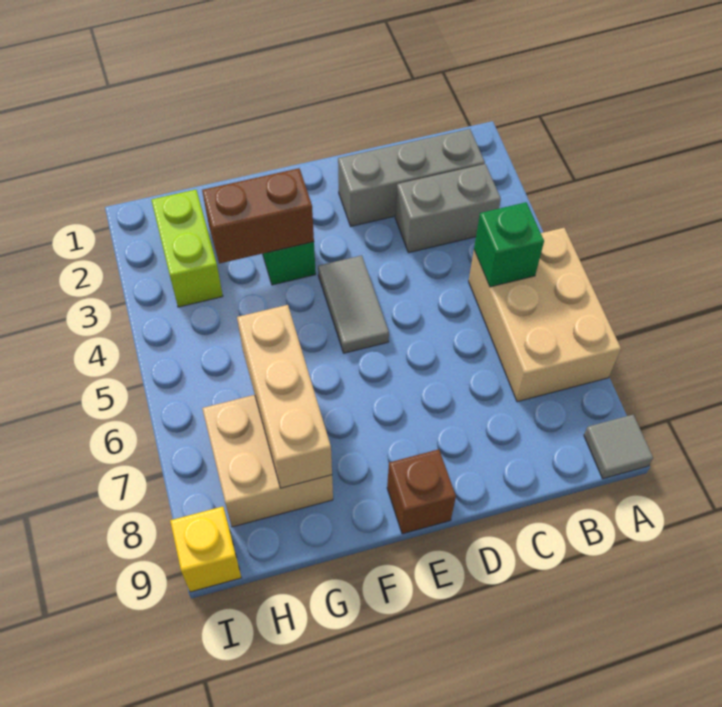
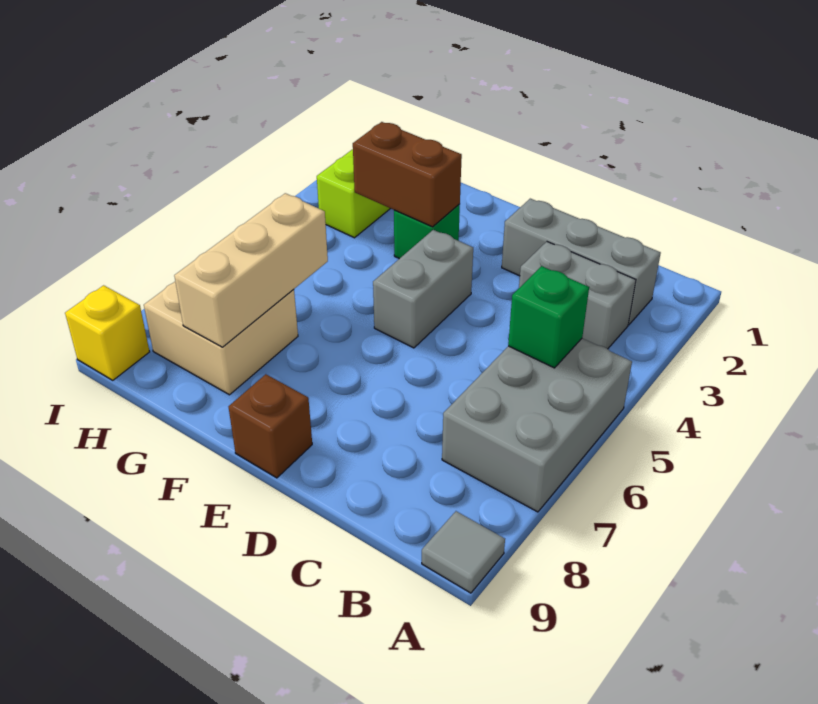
tan brick A5:B7 level 1 -> grey brick A5:B7 level 1
grey tile E4:E5 level 1 -> grey brick E4:E5 level 1

